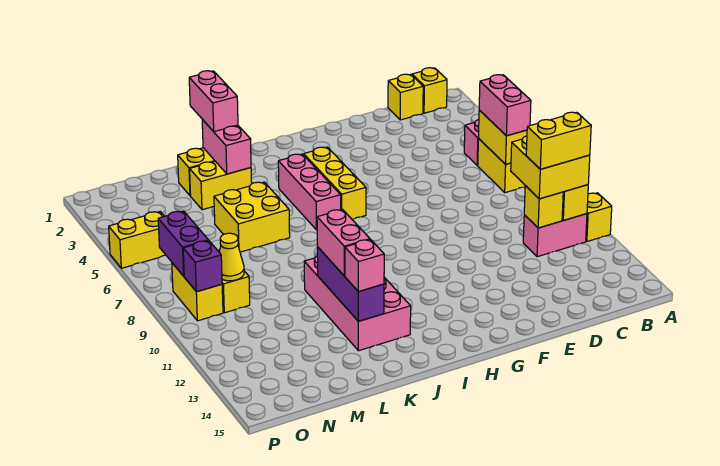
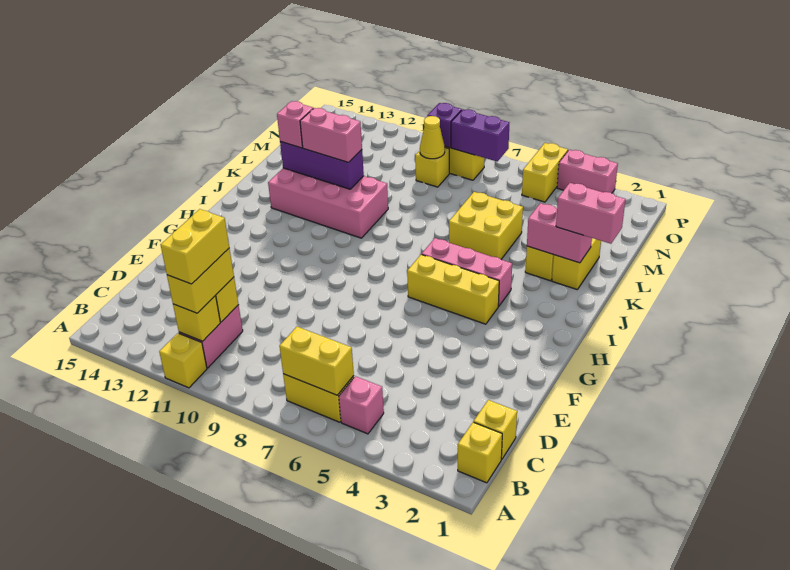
pink brick B6:B7 level 3 -> pink brick P3:P4 level 1
yellow brick B10:C11 level 3 -> yellow brick B11:C11 level 3

